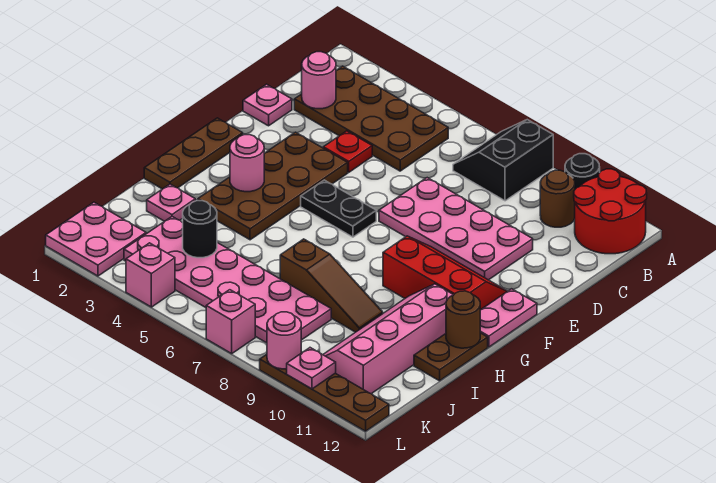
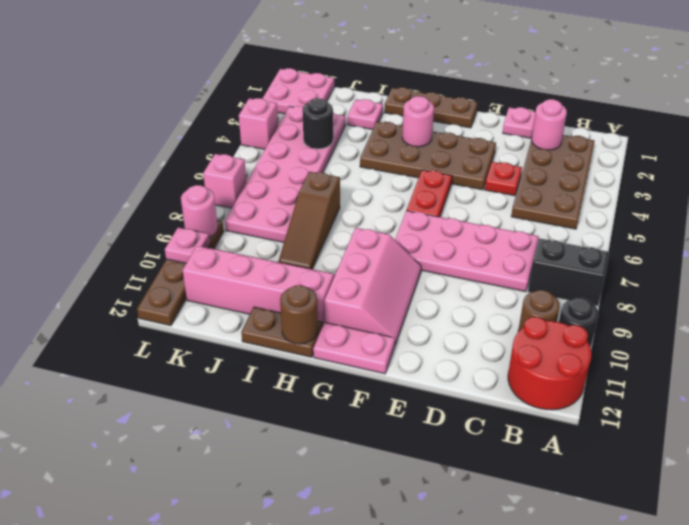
pink plate D7:E10 level 1 -> pink plate C7:F8 level 1
black plate F5:F6 level 1 -> red plate F5:F6 level 1
red slope F9:G11 level 1 top G -> pink slope F9:G11 level 1 top G

